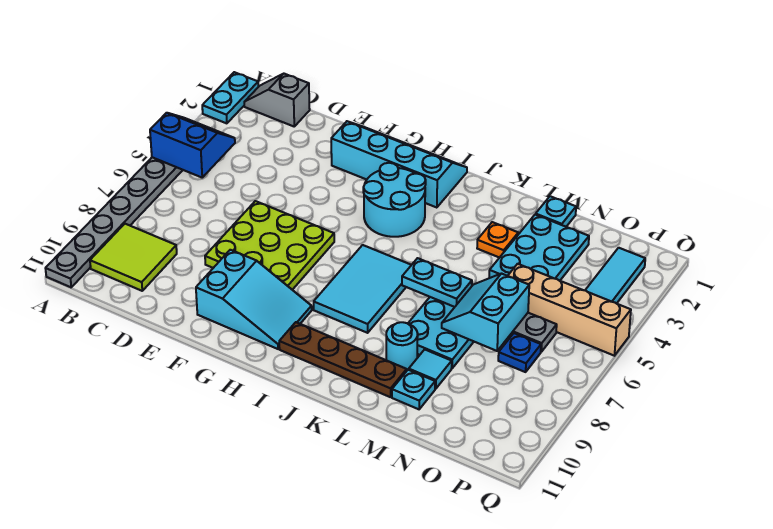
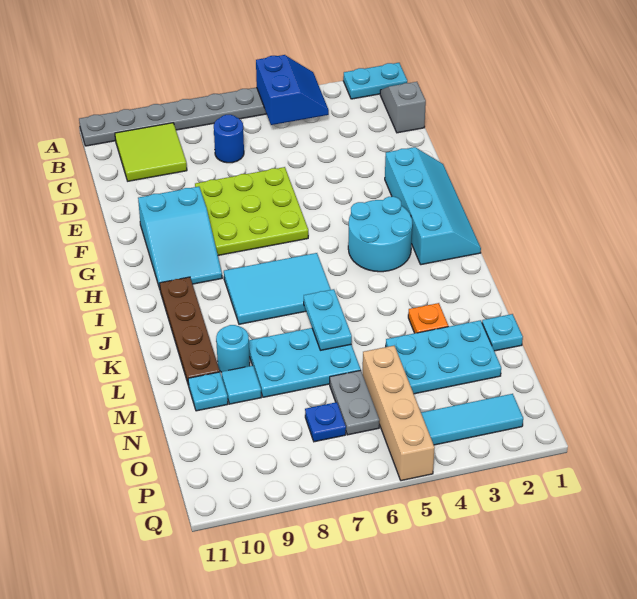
none -> blue round brick C7 level 1
cyan slope M6:N7 level 2 top N -> none

